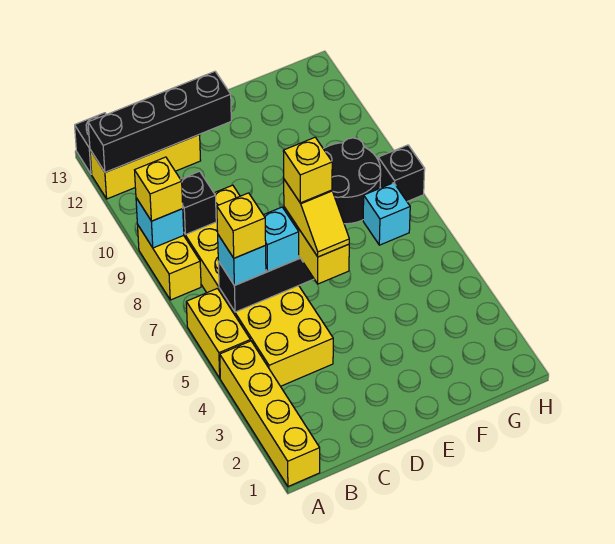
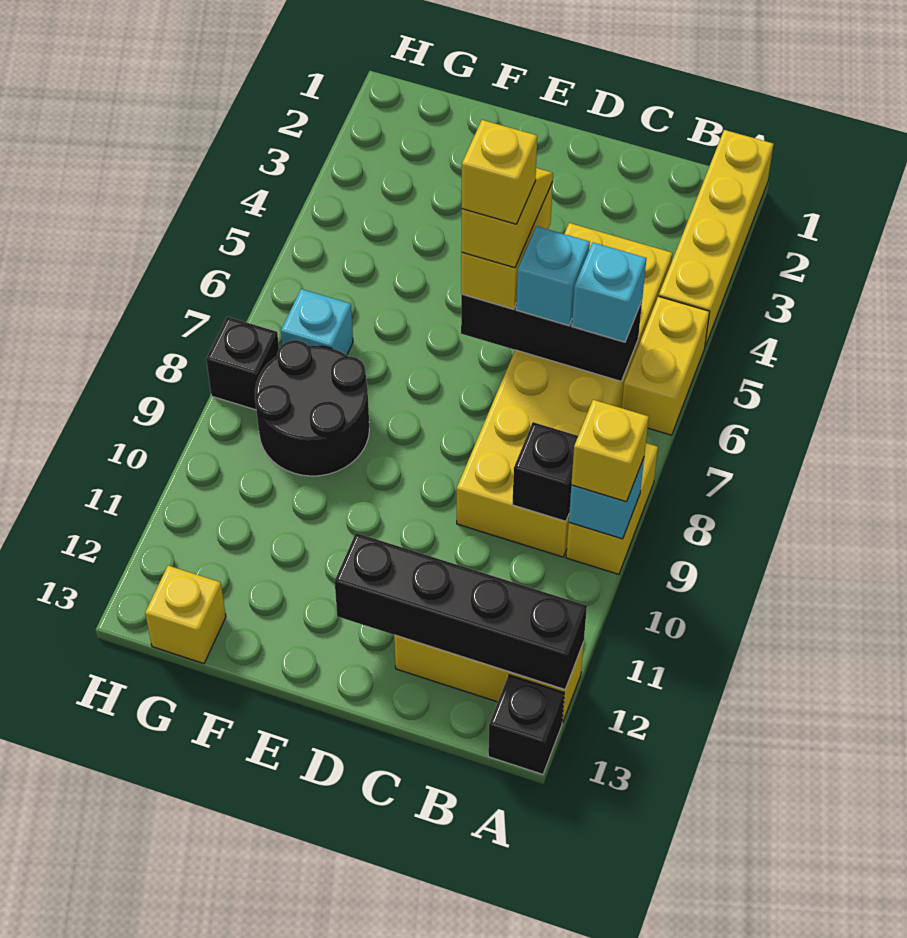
yellow brick B6 level 4 -> yellow brick G13 level 1

